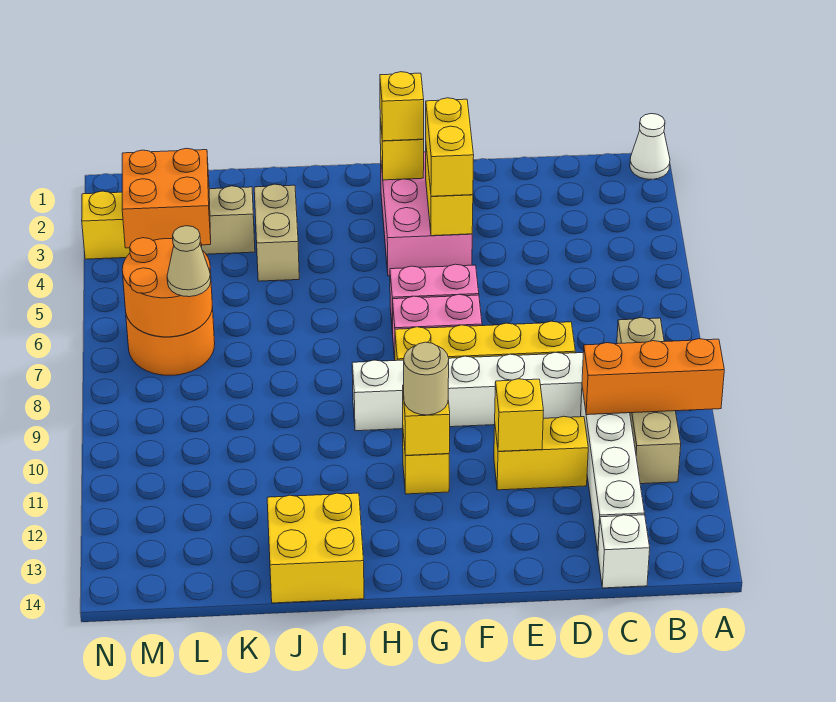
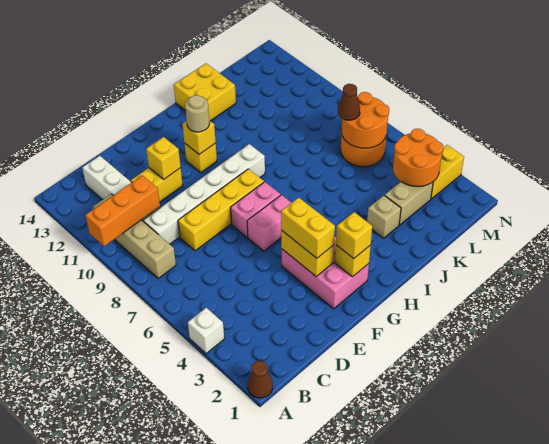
white cone A1 level 1 -> brown cone A1 level 1
white brick C14 level 1 -> white brick A4 level 1
tan brick J3:J4 level 1 -> tan brick J3 level 1
orange brick L3:M4 level 2 -> orange round brick L3:M4 level 2
tan cone L7 level 3 -> brown cone L7 level 3

